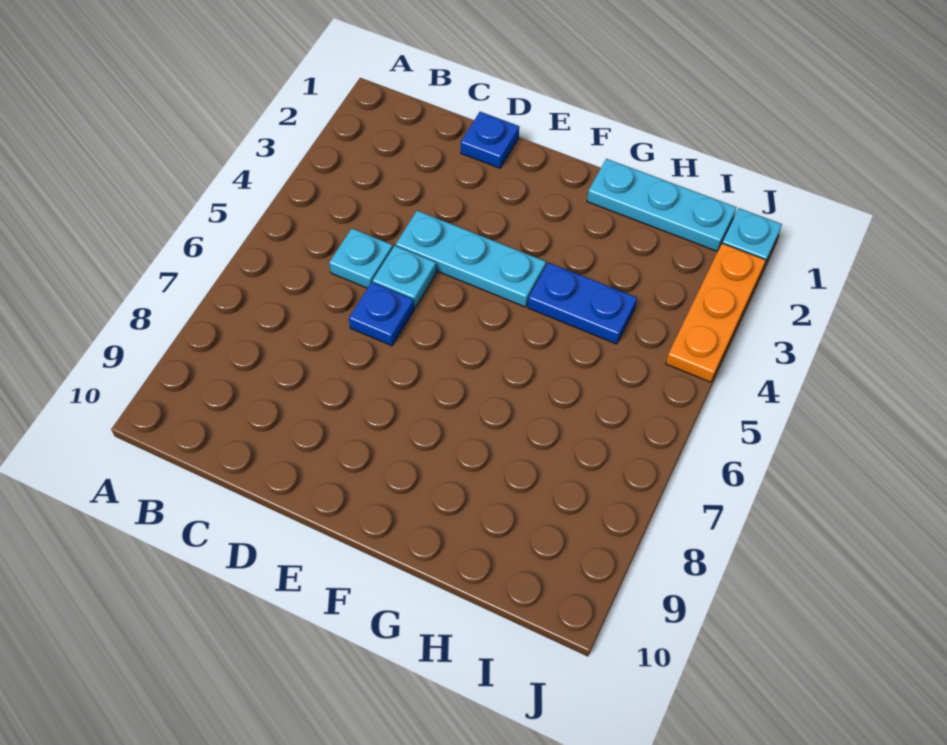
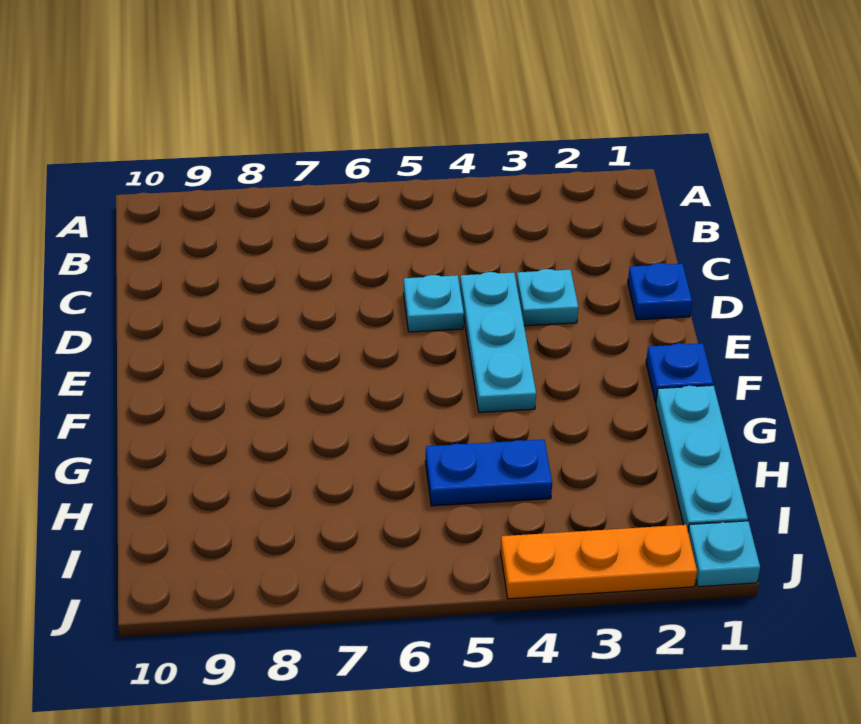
cyan plate C5 level 1 -> cyan plate D3 level 1
blue plate D6 level 1 -> blue plate F1 level 1
blue plate G4:H4 level 1 -> blue plate H4:H5 level 1

